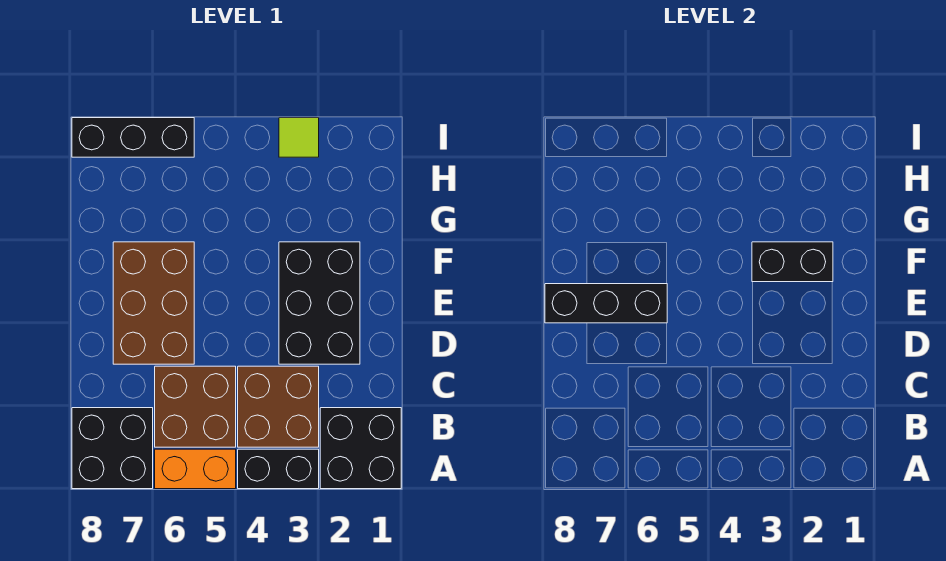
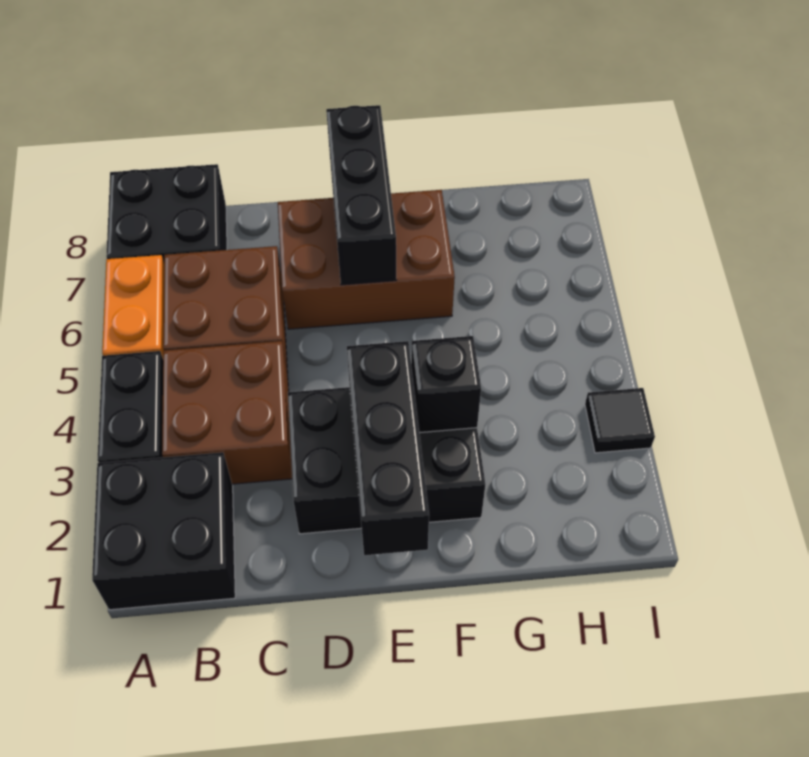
black brick F2:F3 level 2 -> black brick F3 level 2
lime tile I3 level 1 -> black tile I3 level 1
black brick I6:I8 level 1 -> black brick E1:E3 level 2

